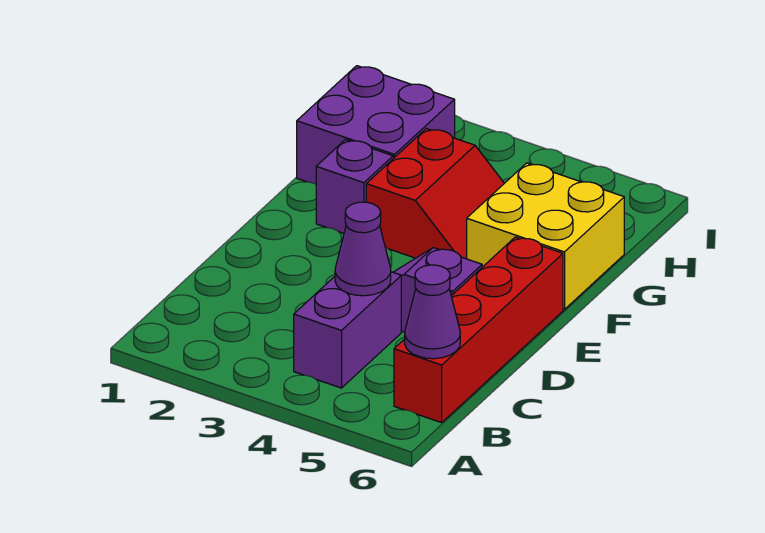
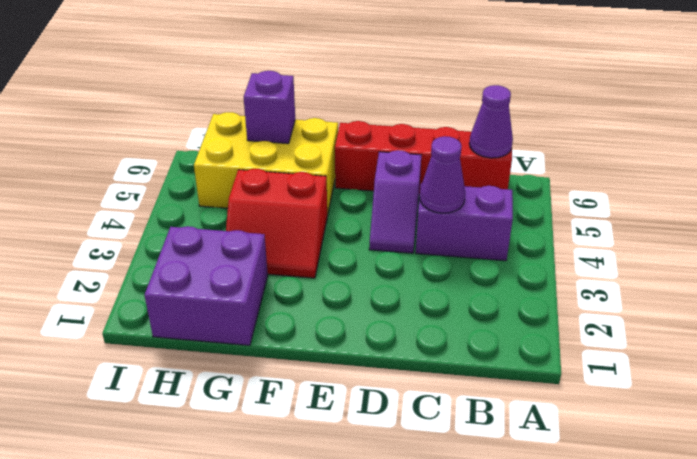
purple brick F2 level 1 -> purple brick G6 level 2
red slope F3:G4 level 1 top 3 -> red slope F3:G4 level 1 top 4
yellow brick F5:G6 level 1 -> yellow brick F5:H6 level 1

